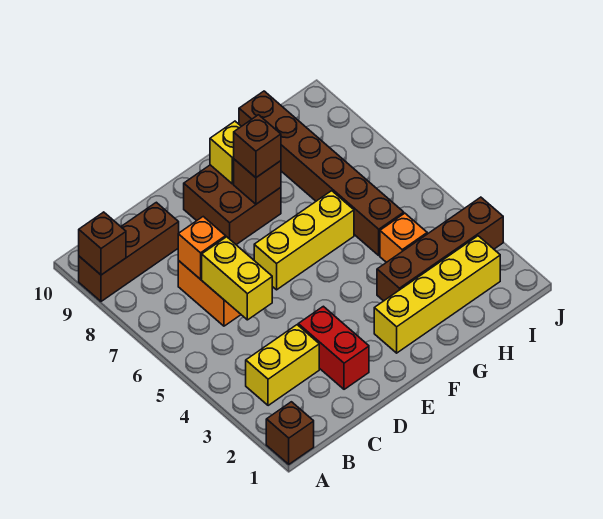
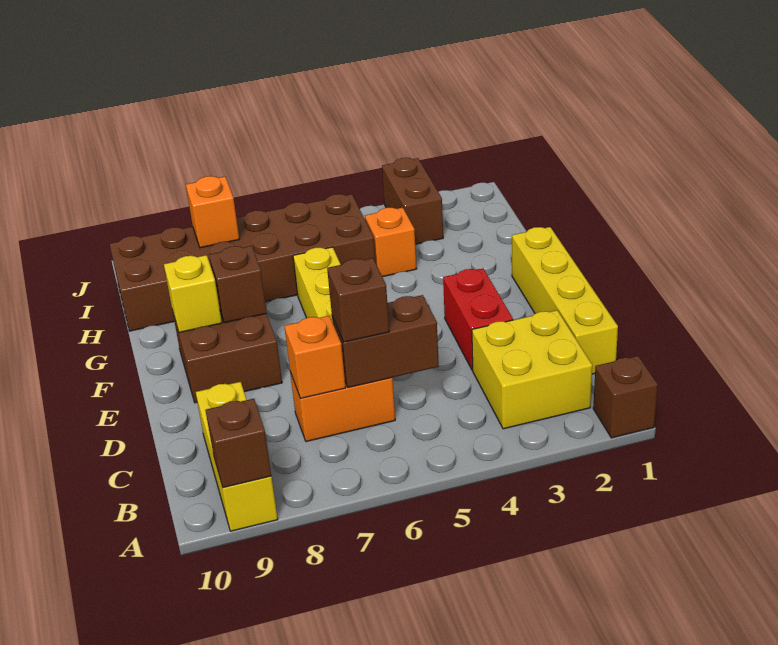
brown brick A9:C9 level 1 -> yellow brick A9:C9 level 1
yellow brick B3:C3 level 1 -> yellow brick B2:C3 level 1
yellow brick C5:C6 level 2 -> brown brick C5:C6 level 2
red brick D2:D3 level 1 -> red brick D3:E3 level 1
yellow brick F2:I2 level 1 -> yellow brick C1:F1 level 1
brown brick F8 level 3 -> brown brick C6 level 3
brown brick G3:J3 level 1 -> brown brick I3:J3 level 1
brown brick H5:H10 level 1 -> brown brick H5:I10 level 1
none -> orange brick I8 level 2

